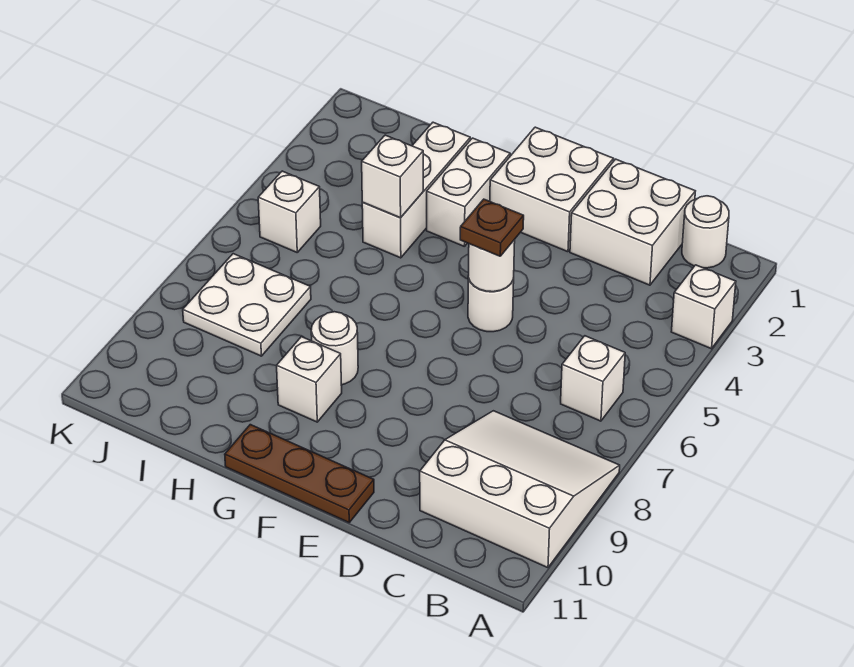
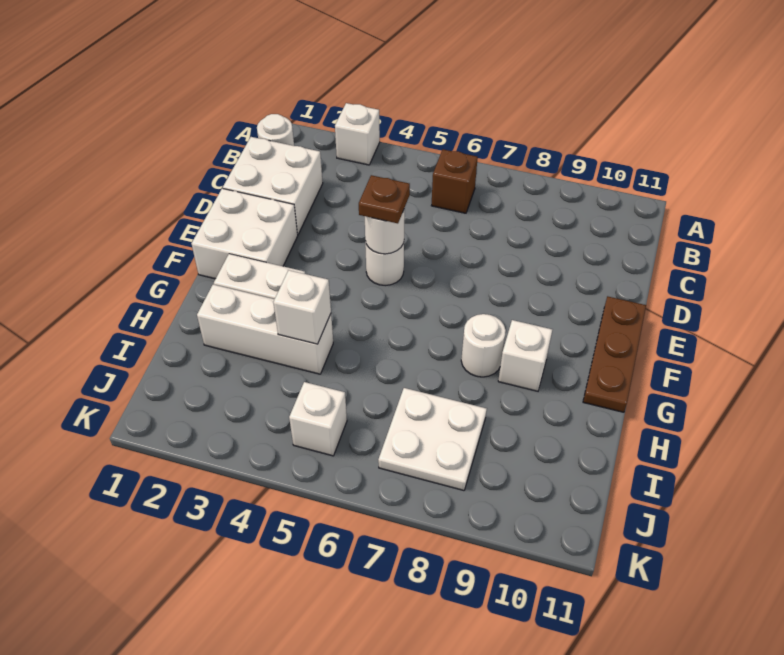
white slope A8:C10 level 1 top 10 -> none
white brick B6 level 1 -> brown brick B6 level 1

